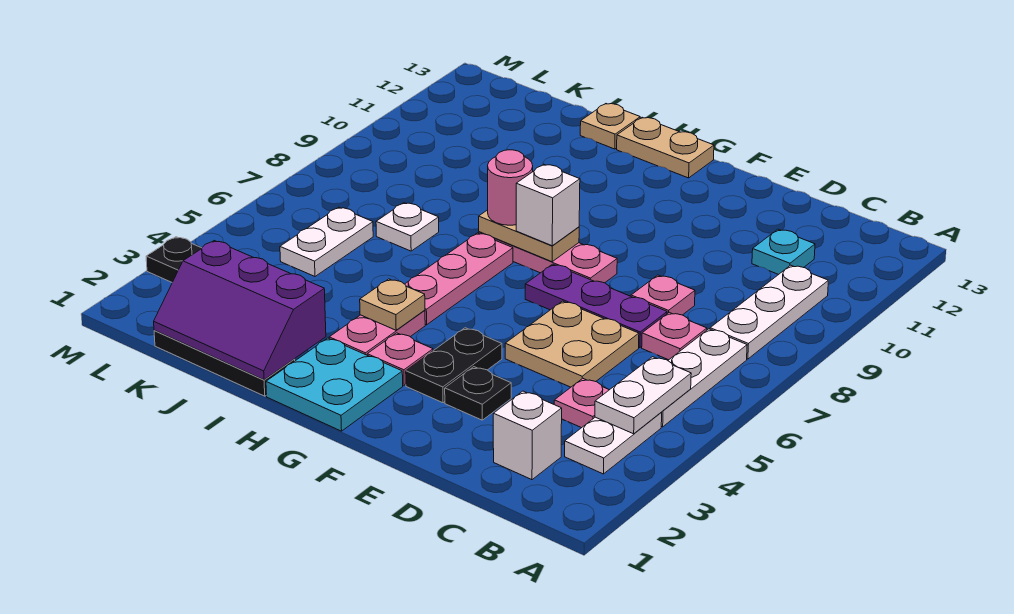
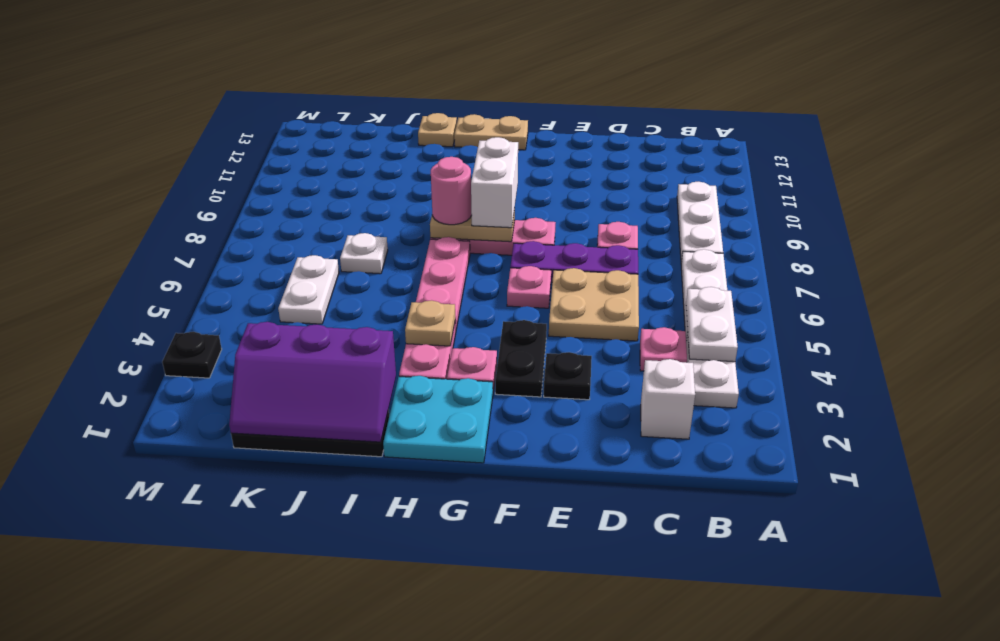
pink plate C7 level 1 -> pink plate F6 level 1
cyan plate C11 level 1 -> none
white brick G8 level 3 -> white brick G8:G9 level 3

